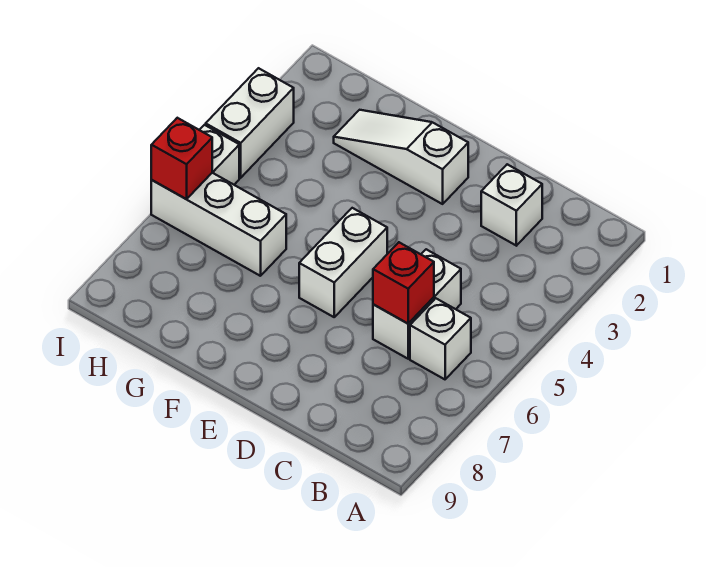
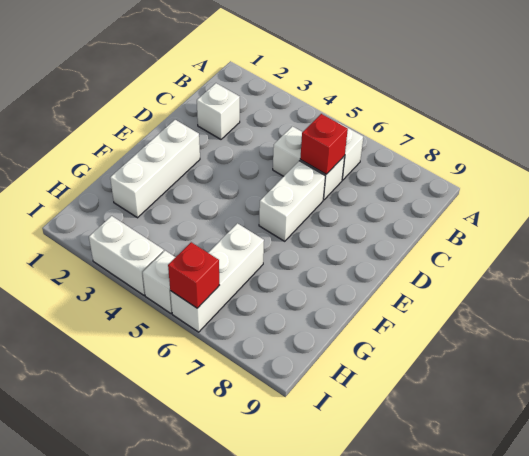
white slope E2:G2 level 1 top E -> white brick E2:G2 level 1
white brick E5:E6 level 1 -> white brick D6:E6 level 1

